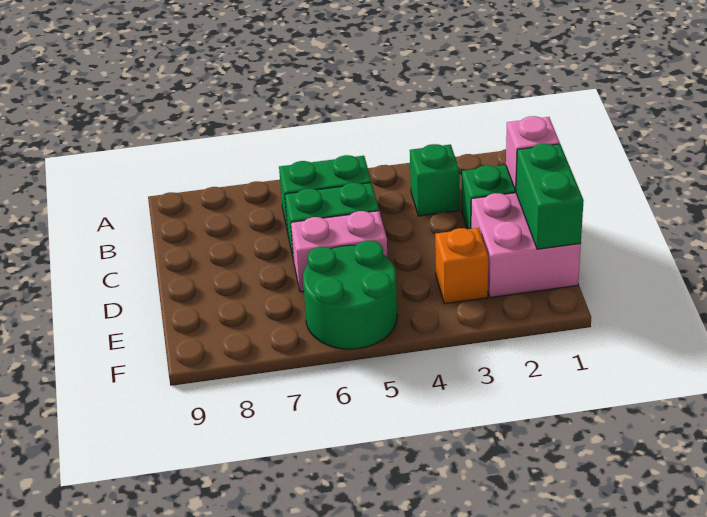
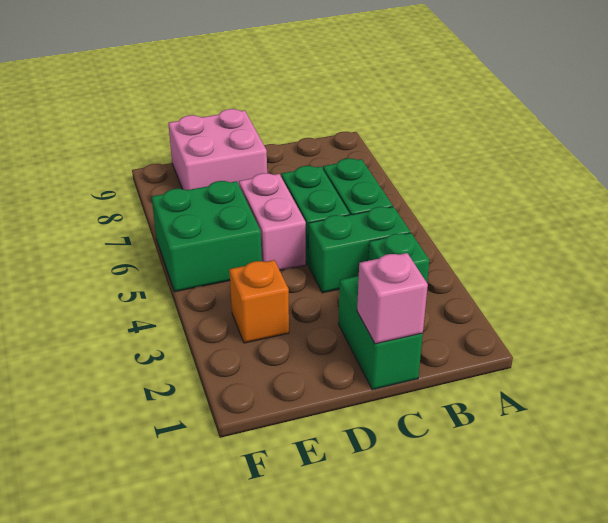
pink brick D1:E2 level 1 -> pink brick D8:E9 level 1
green brick D1:E1 level 2 -> green brick B4:C4 level 1
green round brick E5:F6 level 1 -> green brick E5:F6 level 1

